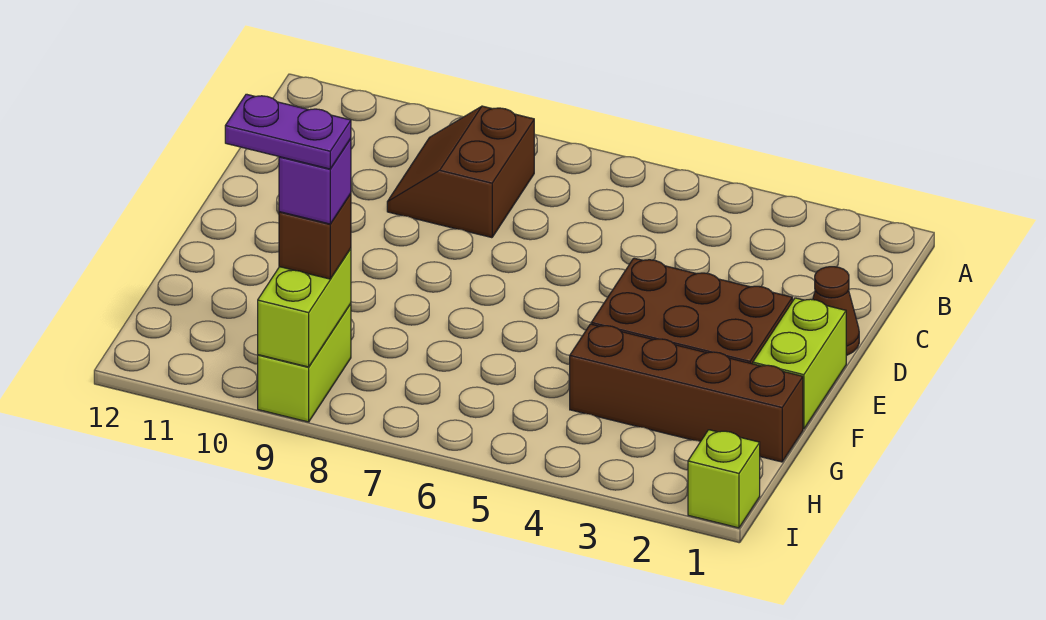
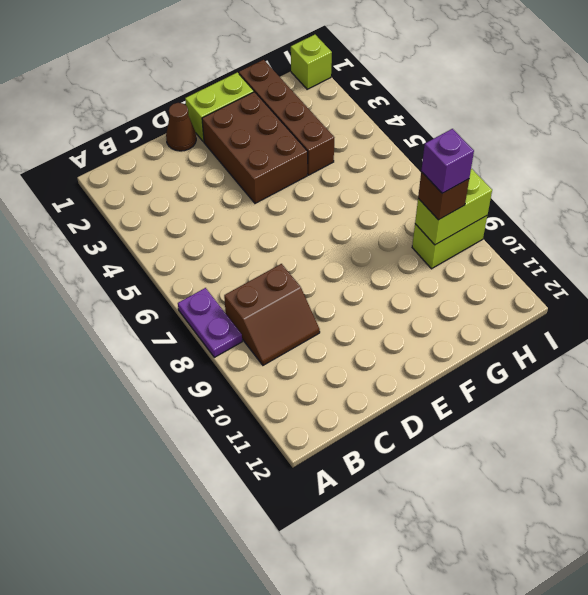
purple plate H9:H10 level 5 -> purple plate A7:A8 level 1

